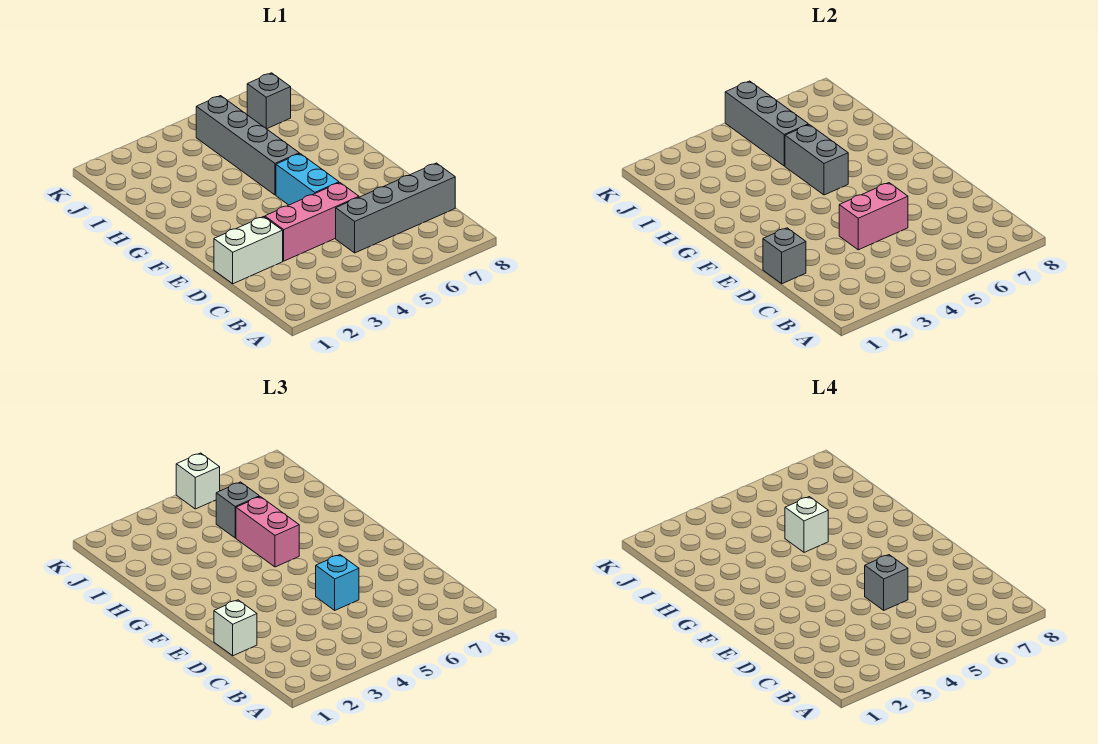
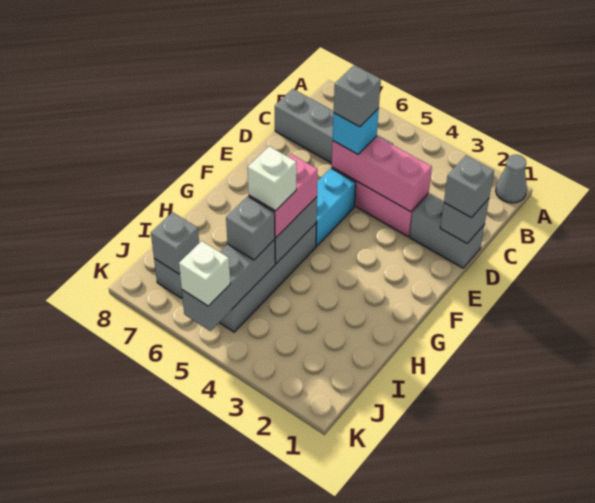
none -> grey cone A1 level 1
white brick D1:D2 level 1 -> grey brick D1:D2 level 1
white brick D1 level 3 -> grey brick D1 level 3
pink brick D4:D5 level 2 -> pink brick D3:D5 level 2
none -> grey brick J7 level 2

